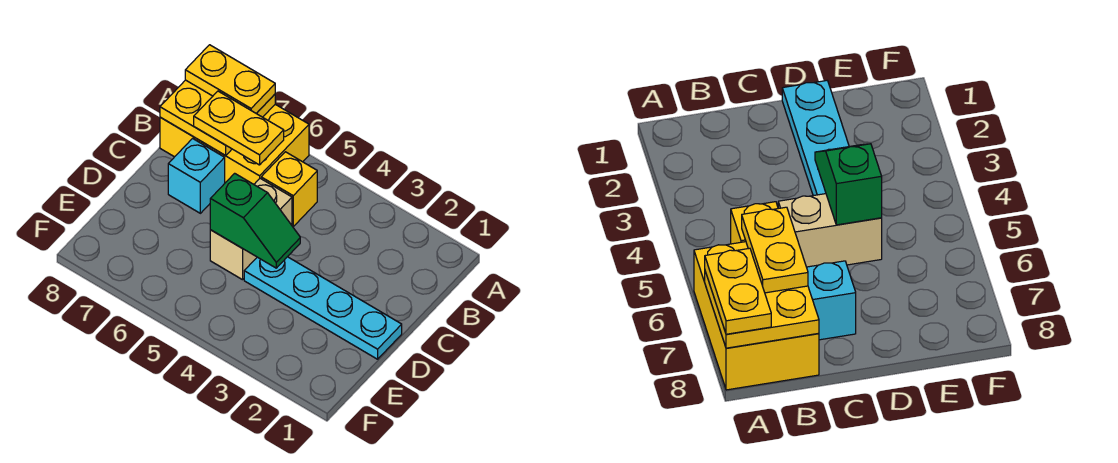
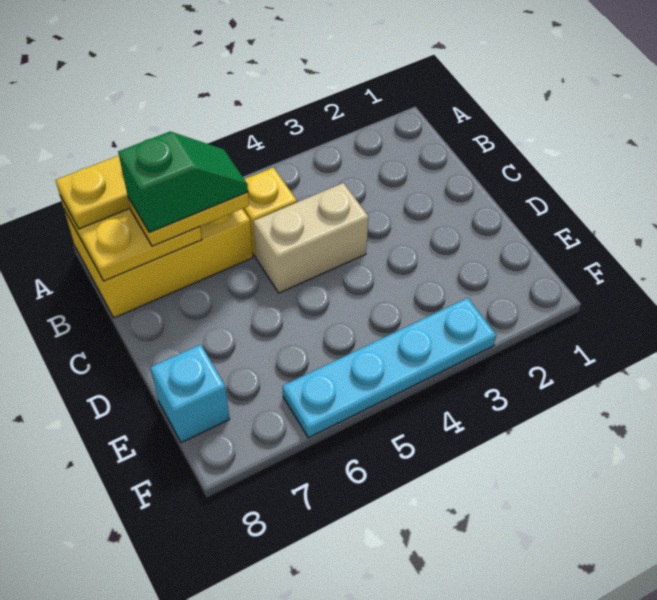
tan brick C5:D5 level 1 -> tan brick C4:C5 level 1
cyan brick C7 level 1 -> cyan brick E8 level 1
cyan plate D1:D4 level 1 -> cyan plate F3:F6 level 1
green slope D4:D5 level 2 top 5 -> green slope B6:B7 level 4 top 7

